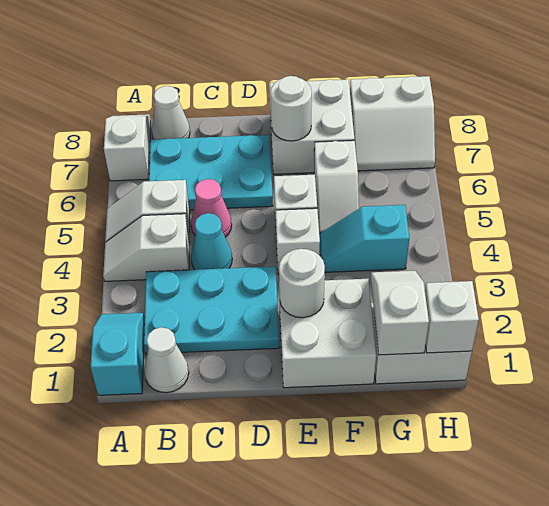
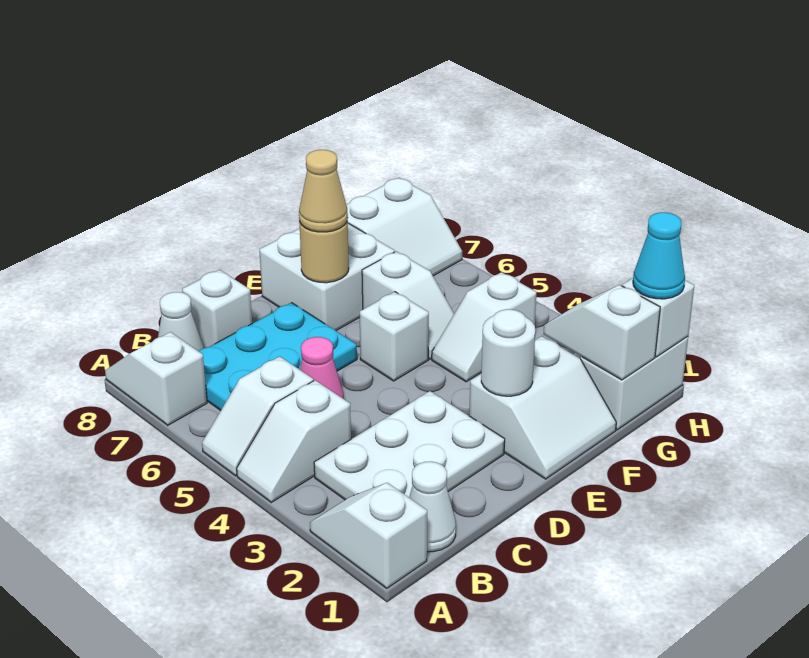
cyan slope A1:A2 level 1 top 1 -> white slope A1:A2 level 1 top 1
cyan plate B2:D3 level 1 -> white plate B2:D3 level 1
cyan cone C4 level 1 -> cyan cone H1 level 3
white brick E1:F2 level 1 -> white slope E1:F2 level 1 top 2
white brick E4 level 1 -> white brick C8 level 1
white round brick E7 level 2 -> tan round brick E7 level 2
none -> tan cone E7 level 3
cyan slope F4:G4 level 1 top G -> white slope F4:G4 level 1 top G

